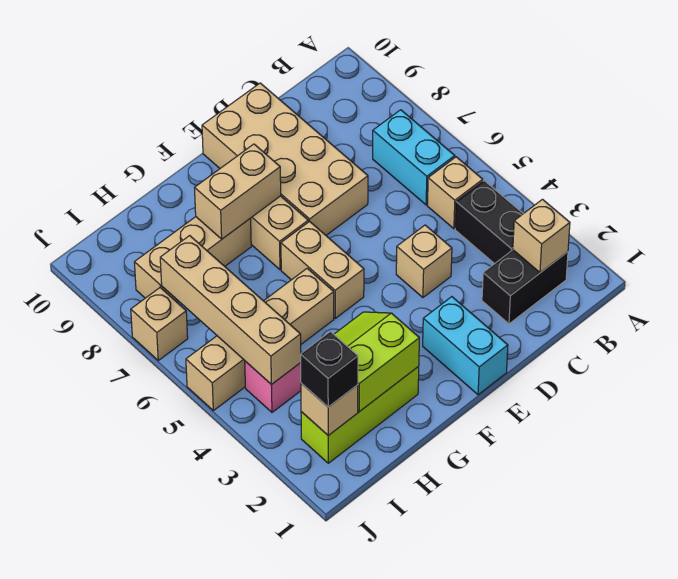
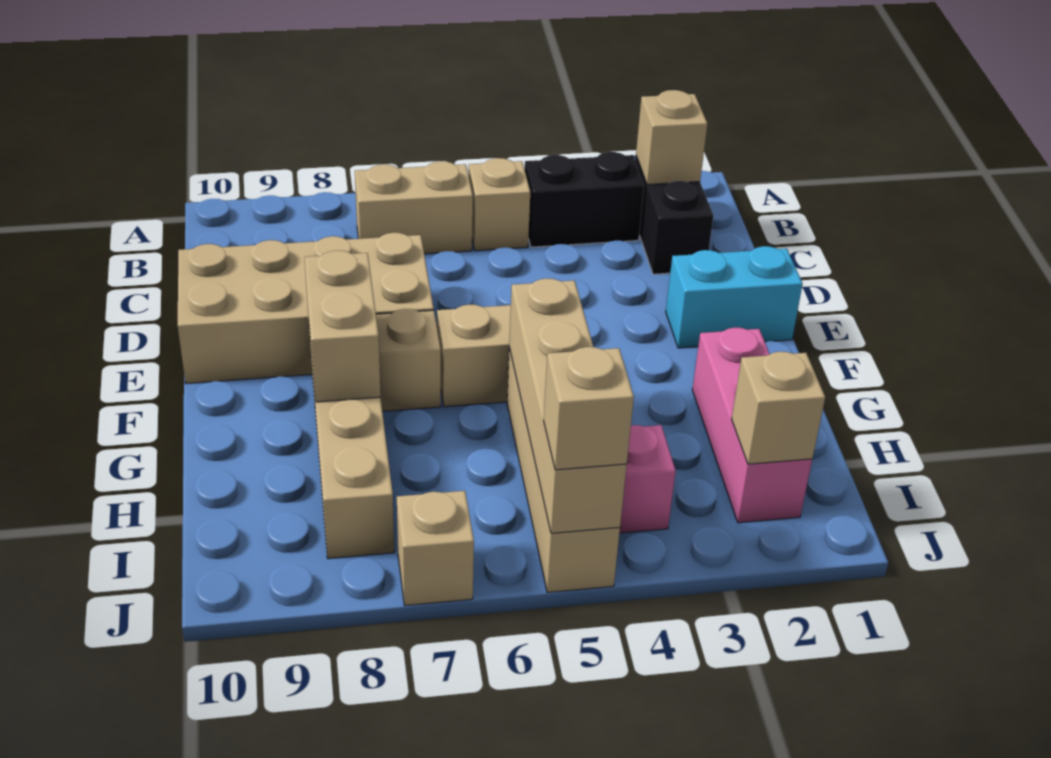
cyan brick B6:B7 level 1 -> tan brick B6:B7 level 1
tan brick D4 level 1 -> tan brick J5 level 3
lime brick G2:I2 level 1 -> pink brick G2:I2 level 1
lime slope G2:H3 level 2 top 2 -> none
black brick I2 level 3 -> none
tan brick I4:I7 level 2 -> tan brick G5:J5 level 2

